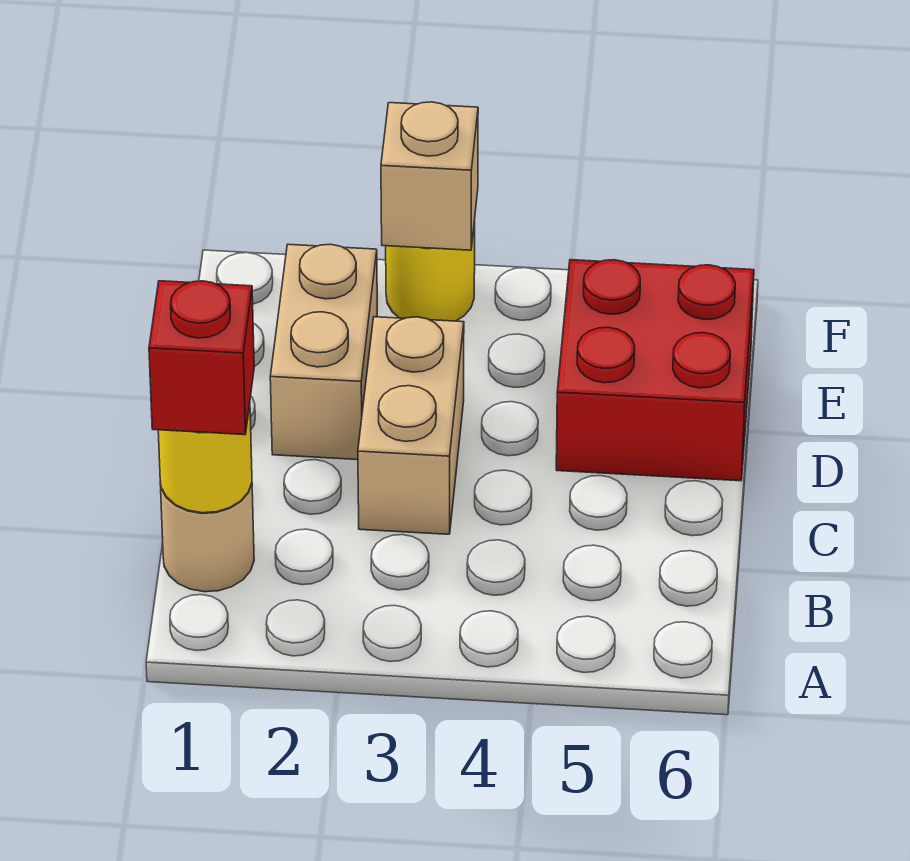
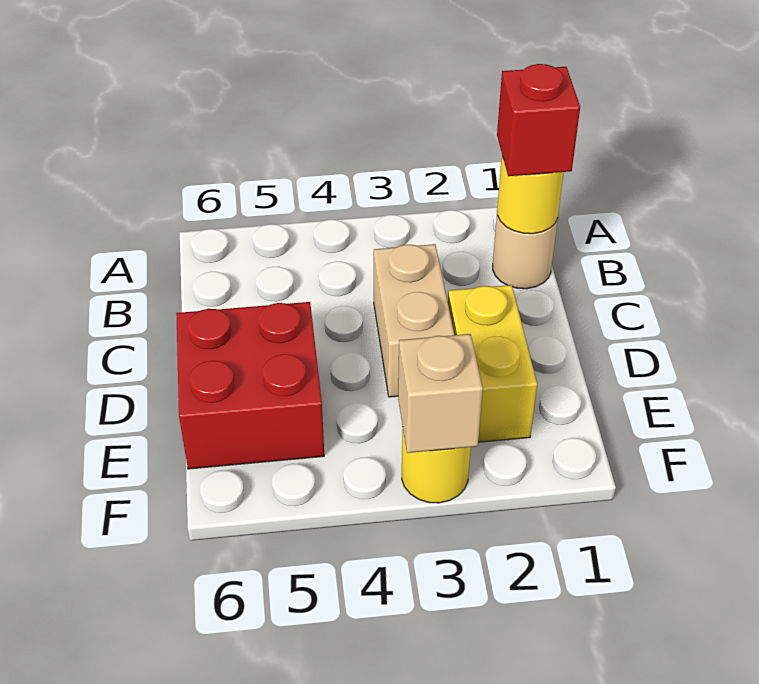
tan brick D2:E2 level 1 -> yellow brick D2:E2 level 1

